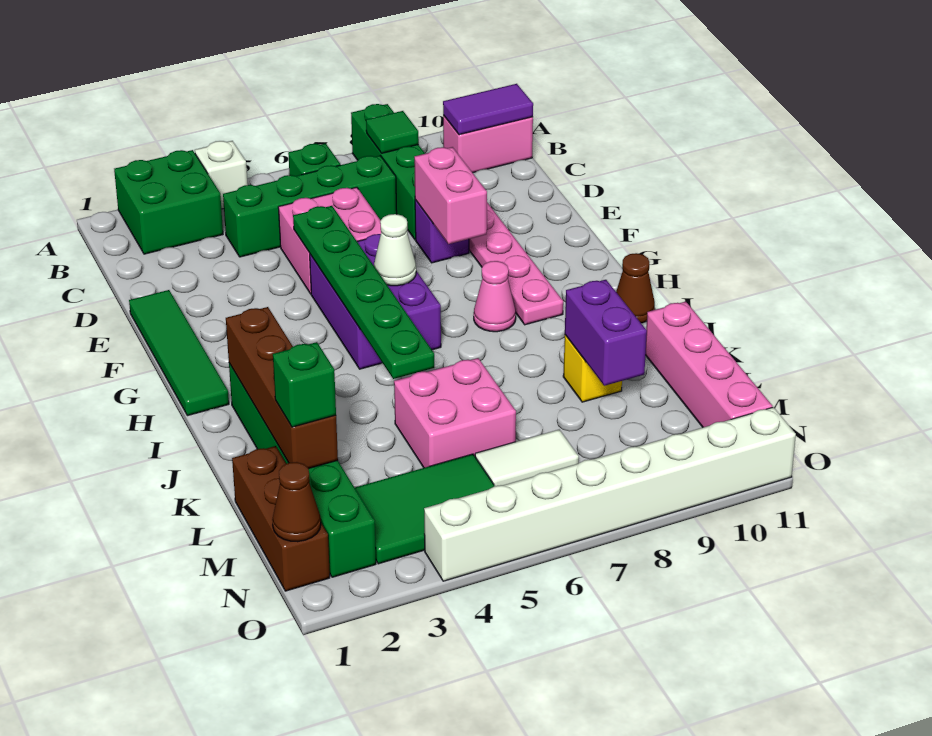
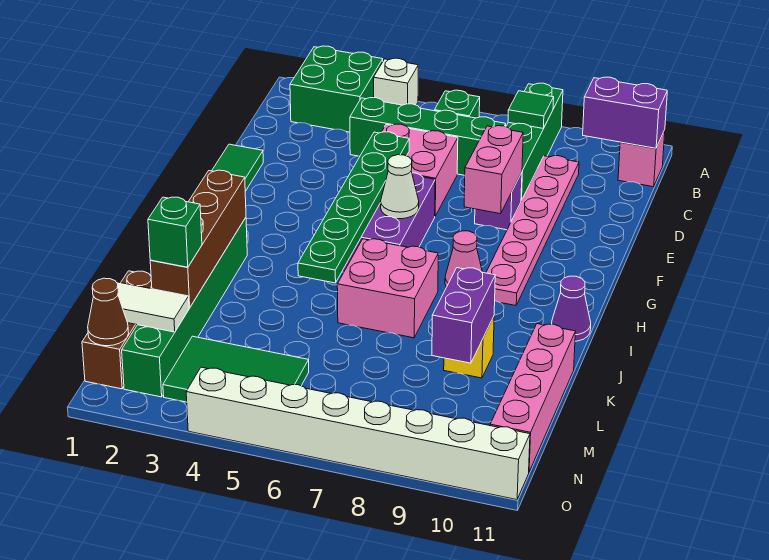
pink brick B10:B11 level 1 -> pink brick B11 level 1
purple tile B10:B11 level 2 -> purple brick B10:B11 level 2
brown cone I11 level 1 -> purple cone I11 level 1
pink brick K5:L6 level 1 -> pink brick I6:J7 level 1
white tile M6:M7 level 1 -> white tile M1:M2 level 2

